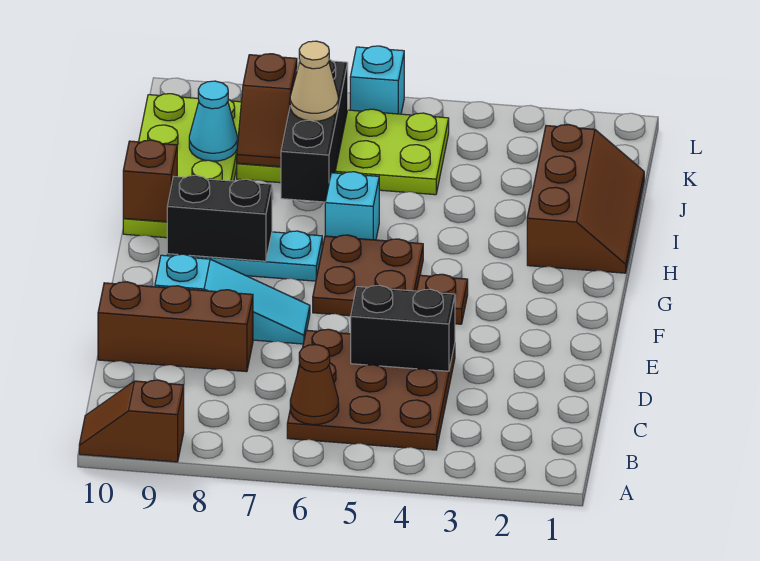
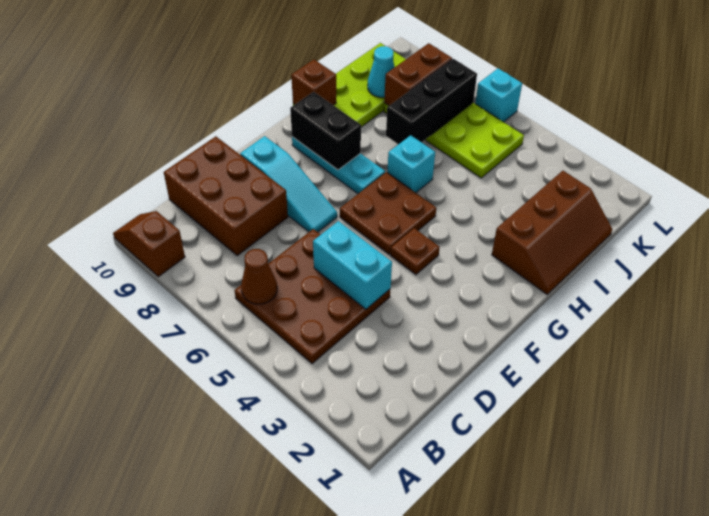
black brick D4:D5 level 2 -> cyan brick D4:D5 level 2
brown brick D8:D10 level 1 -> brown brick C8:D10 level 1
tan cone J7 level 3 -> none
brown slope J8:K8 level 2 top K -> brown brick J8:K8 level 2

